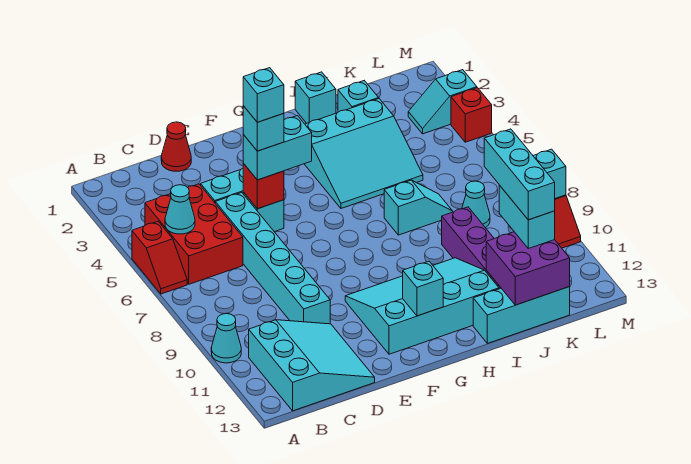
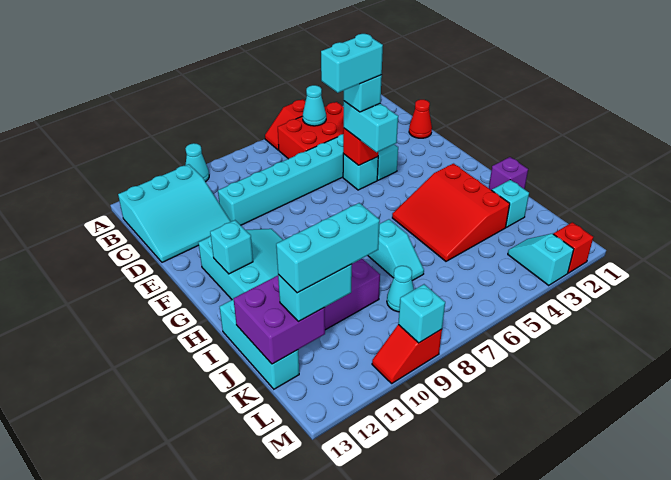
cyan brick E5 level 5 -> cyan brick E5:E6 level 5
cyan slope H3:J5 level 1 top 3 -> red slope H3:J5 level 1 top 3
cyan brick I1 level 1 -> purple brick I1 level 1
red brick M4 level 1 -> red brick M2 level 1

